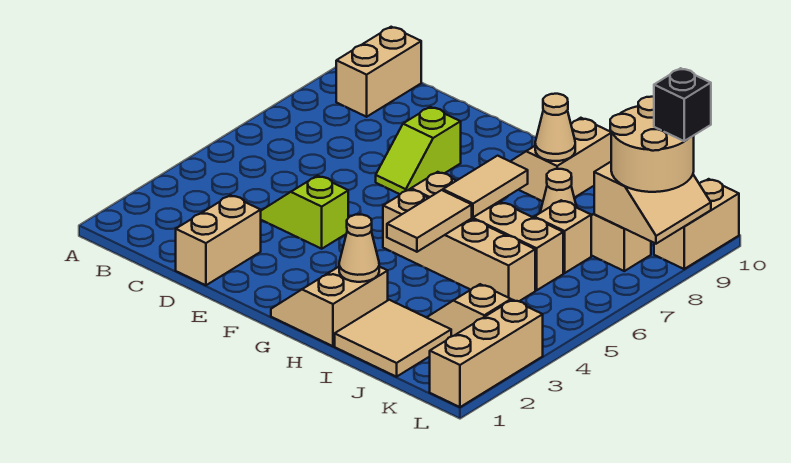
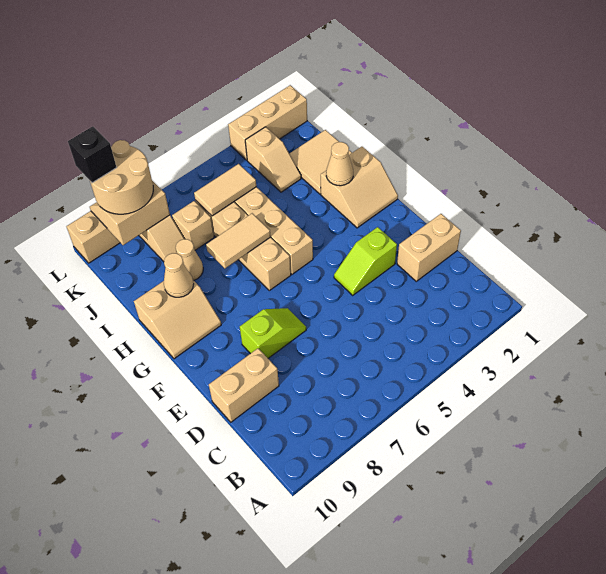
tan brick B9:B10 level 1 -> tan brick D9:D10 level 1
lime slope D4:E4 level 1 top E -> lime slope E3:E4 level 1 top 3
tan tile H4:H5 level 2 -> tan tile J5:J6 level 2

